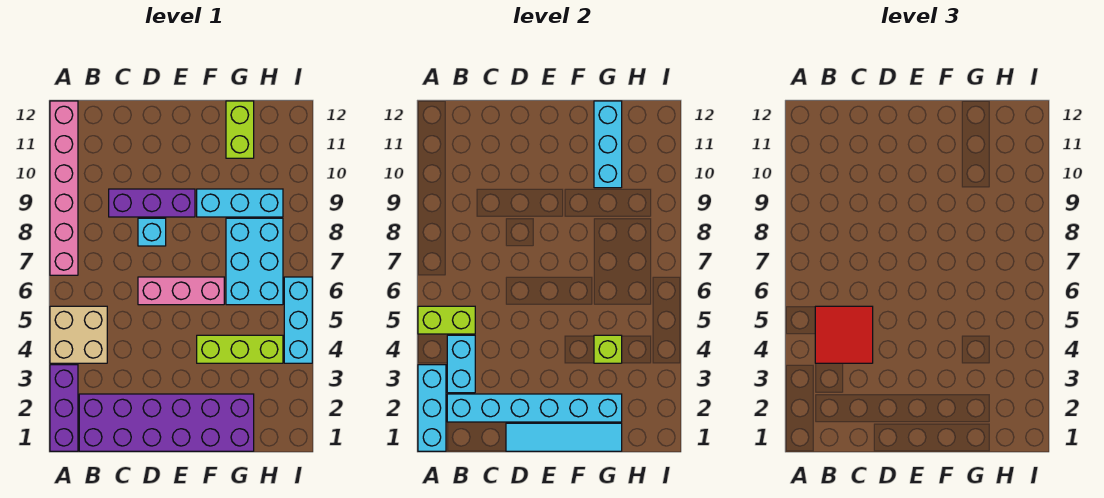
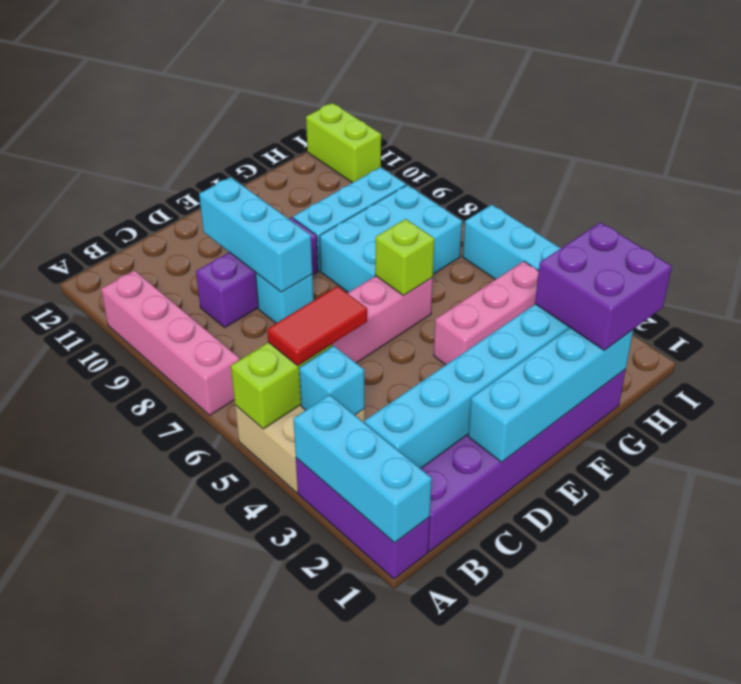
pink brick A7:A12 level 1 -> pink brick A7:A10 level 1
cyan brick B3:B4 level 2 -> cyan brick B4 level 2
red tile B4:C5 level 3 -> red tile B5:C5 level 3
cyan tile D1:G1 level 2 -> cyan brick D1:G1 level 2
lime brick F4:H4 level 1 -> pink brick F4:H4 level 1
none -> purple brick G1:H2 level 3
lime brick G4 level 2 -> lime brick F6 level 2
cyan brick G6:H8 level 1 -> cyan brick F7:H8 level 1
cyan brick G10:G12 level 2 -> cyan brick D8:D10 level 2
lime brick G11:G12 level 1 -> lime brick I11:I12 level 1

